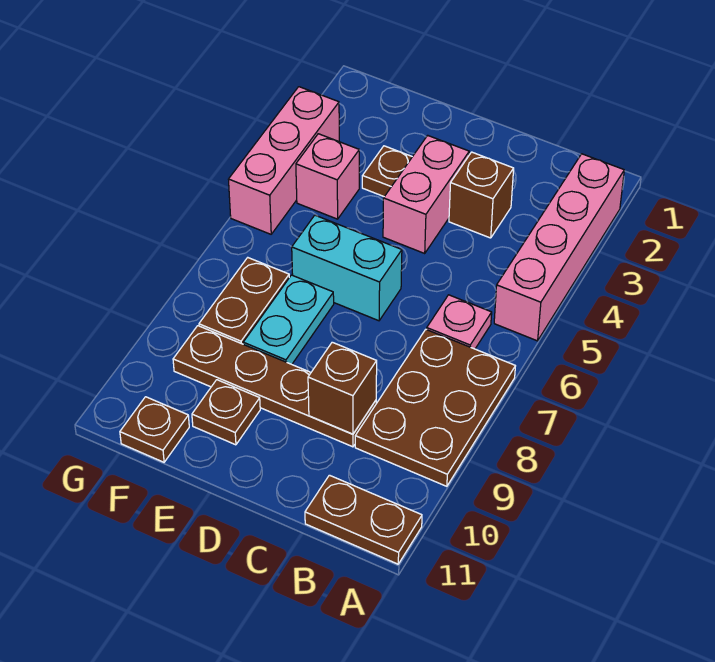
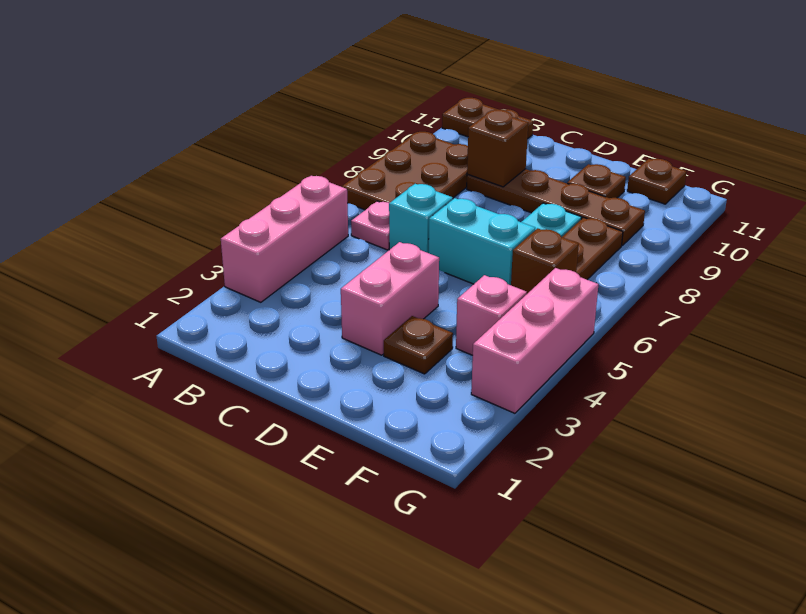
pink brick A2:A5 level 1 -> pink brick A3:A5 level 1
brown brick C3 level 1 -> brown brick F6 level 1
none -> cyan brick C6 level 1

